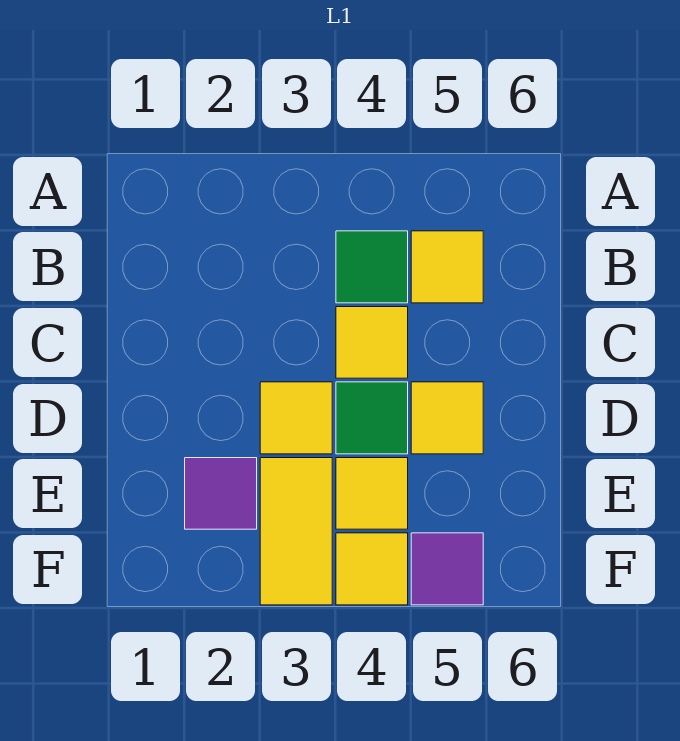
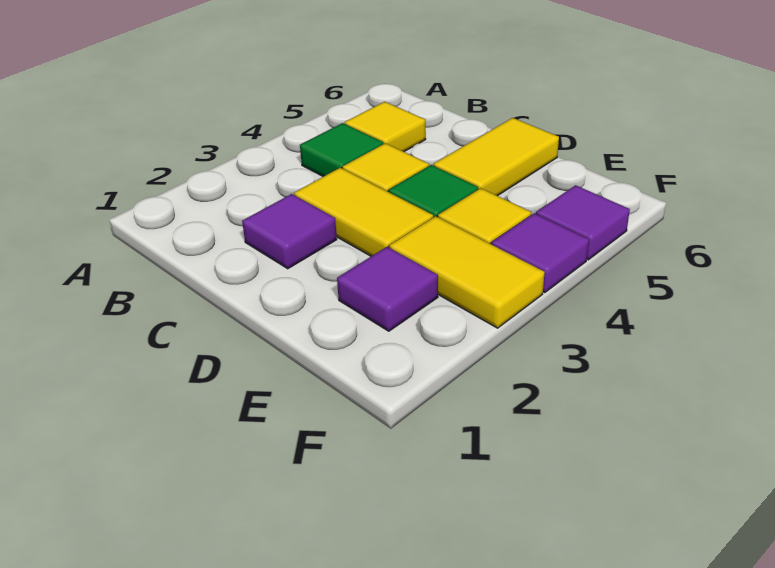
none -> purple tile C2 level 1
yellow tile D3 level 1 -> yellow tile C3:D3 level 1
yellow tile D5 level 1 -> yellow tile D5:D6 level 1
yellow tile F4 level 1 -> purple tile F4 level 1

